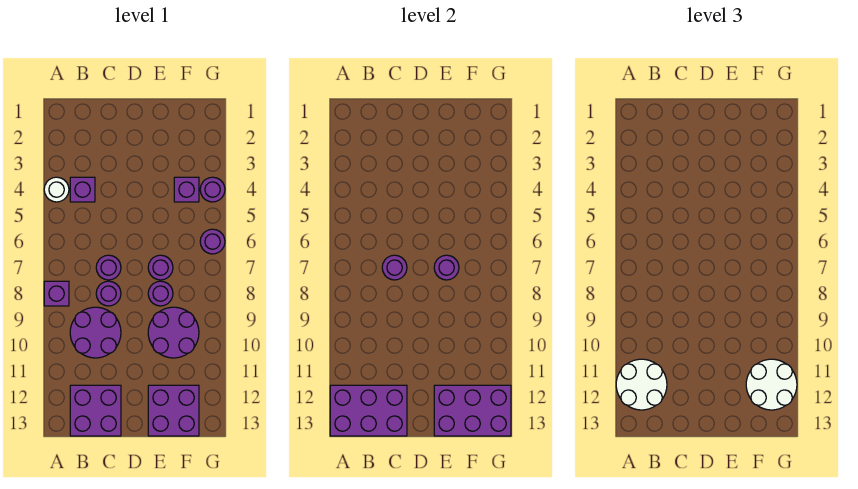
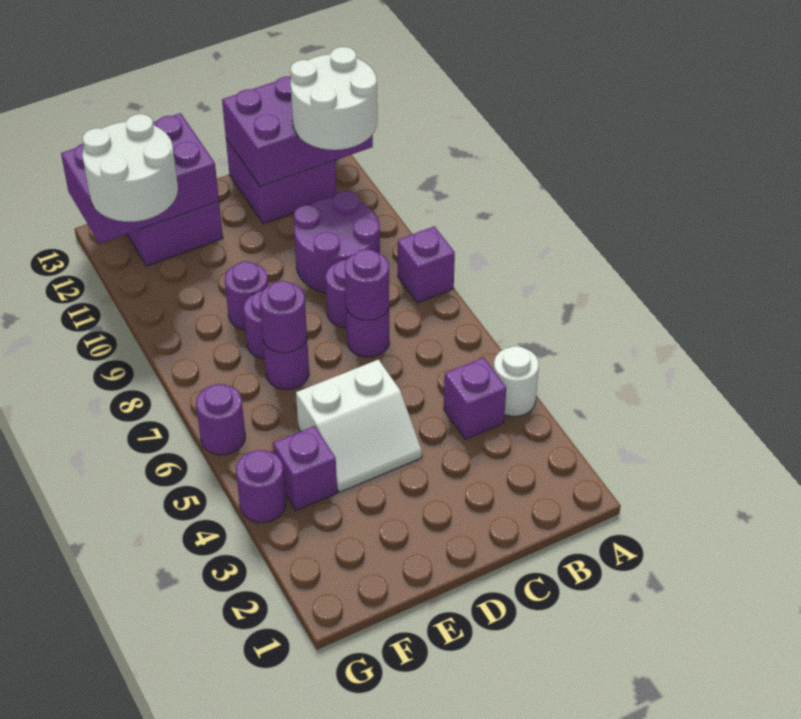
none -> white slope D4:E5 level 1 top 5
purple round brick E9:F10 level 1 -> purple round brick E9 level 1

